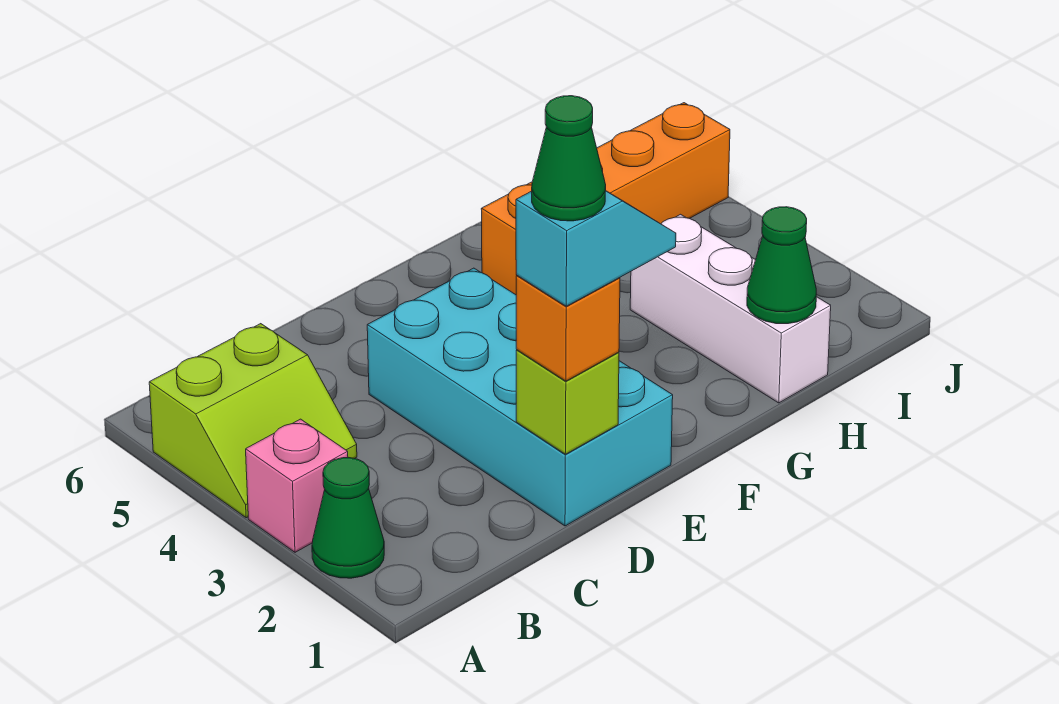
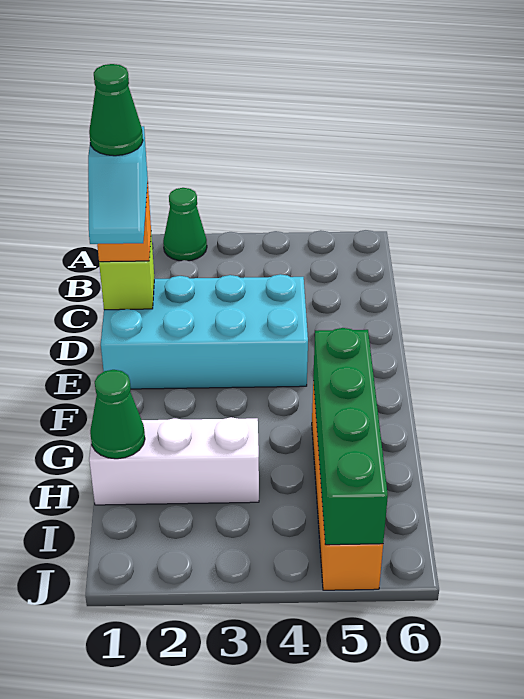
pink brick A3 level 1 -> none
lime slope A4:B5 level 1 top 5 -> none
none -> green brick G5:J5 level 2

